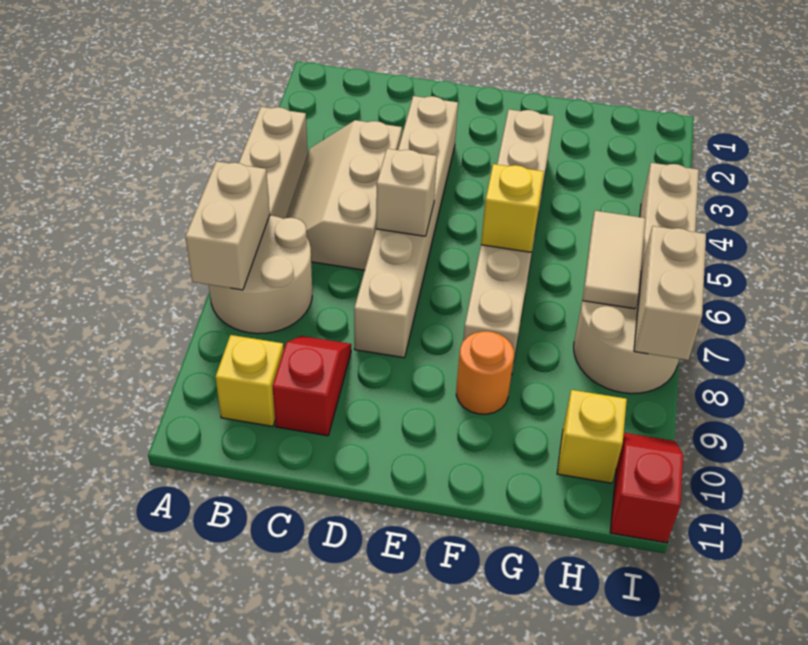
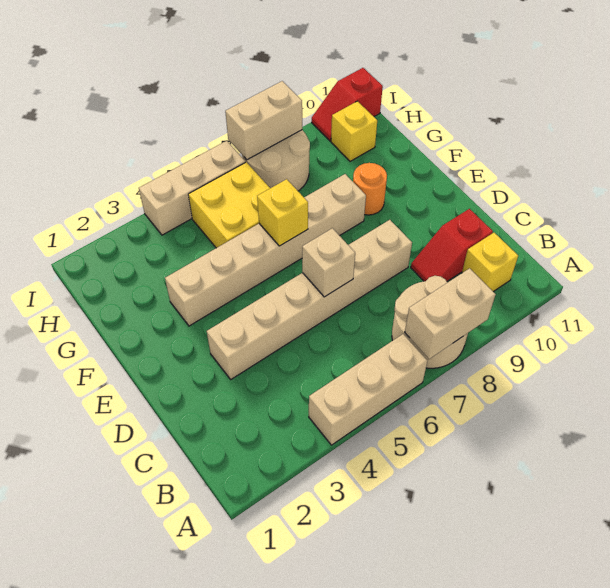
tan slope B4:C6 level 1 top C -> none
none -> yellow brick G5:H6 level 1
tan tile H6:H7 level 2 -> none

